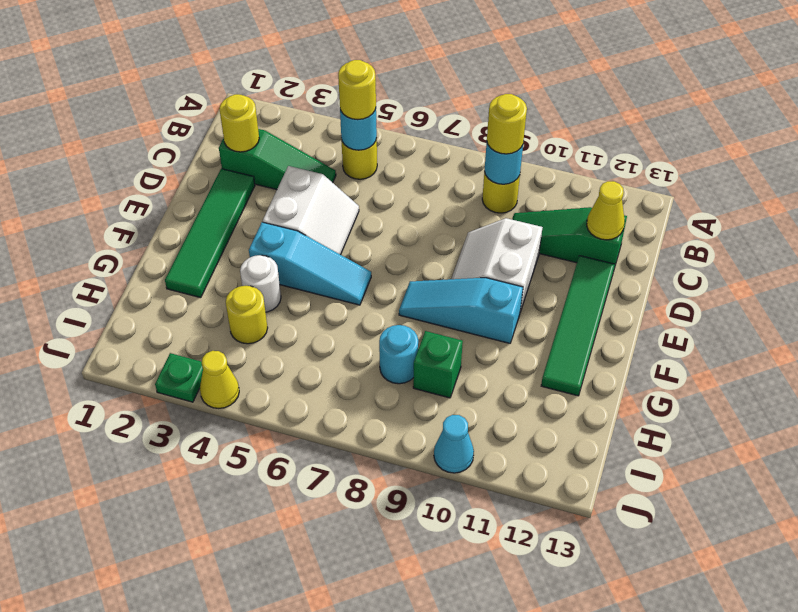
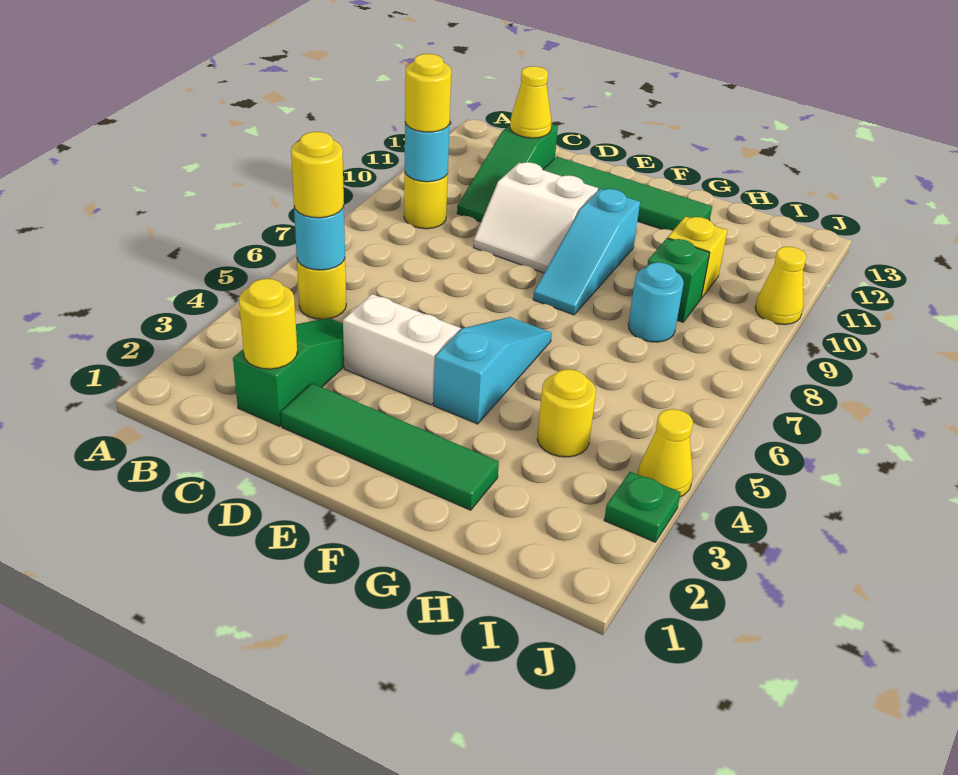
white round brick G4 level 1 -> none
none -> yellow brick H10 level 1
cyan cone J10 level 1 -> yellow cone J10 level 1

